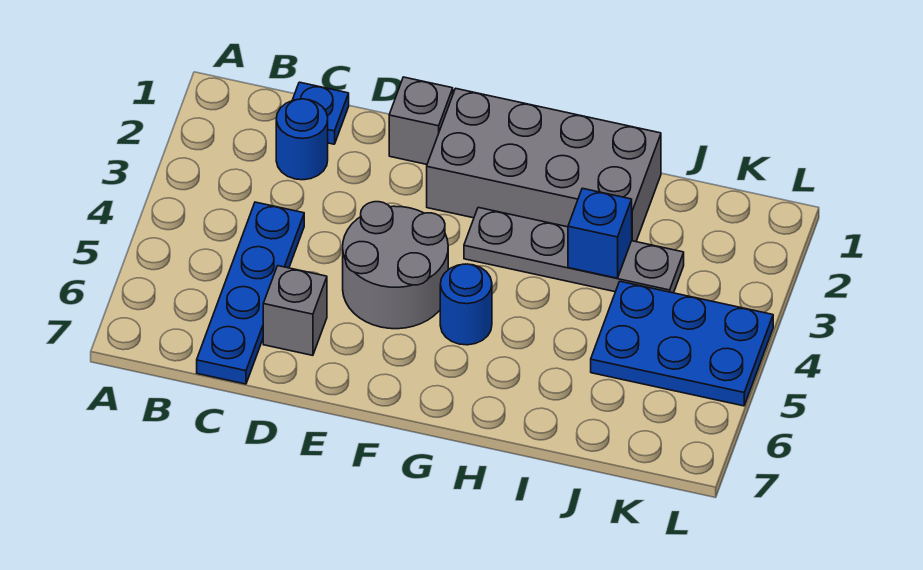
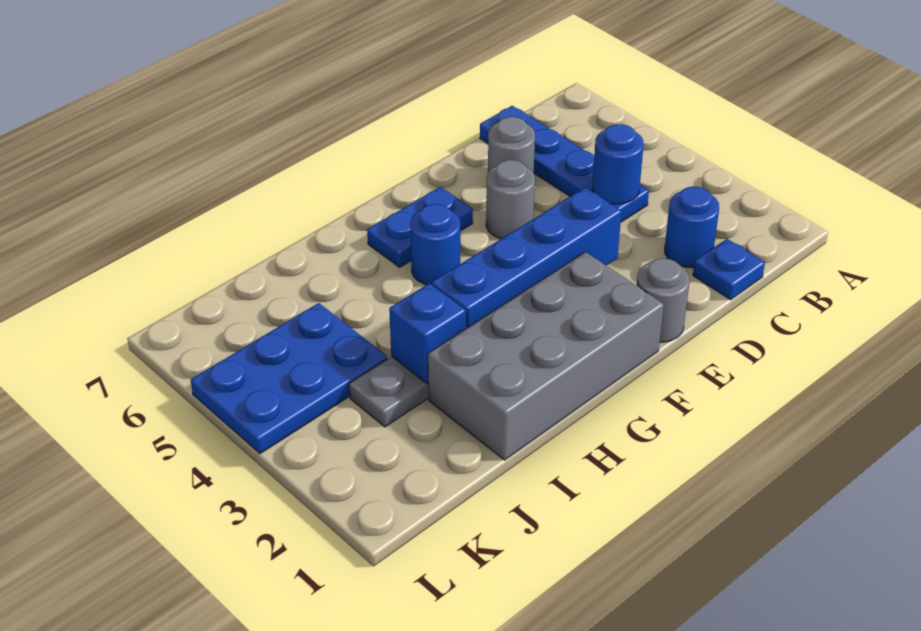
none -> blue round brick C4 level 2
grey brick D6 level 1 -> grey round brick D6 level 1
grey brick E1 level 1 -> grey round brick E1 level 1
none -> blue brick E3:H3 level 2
grey round brick E4:F5 level 1 -> grey round brick E5 level 1
none -> blue plate F6:G6 level 1

